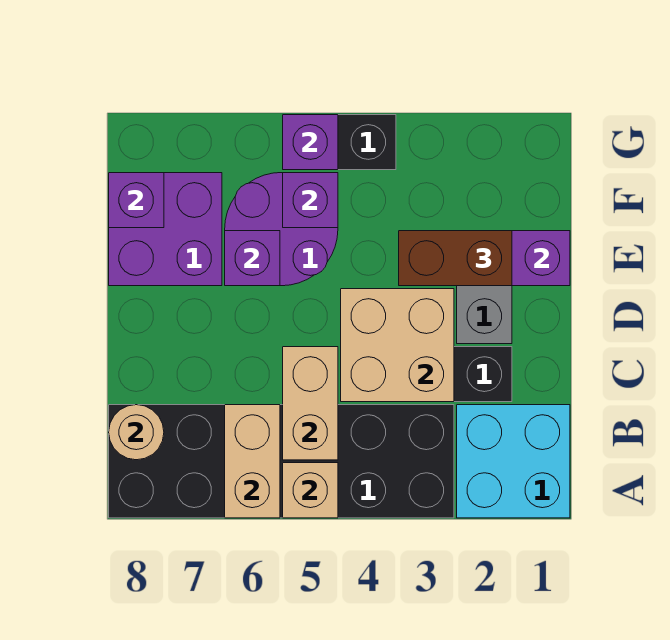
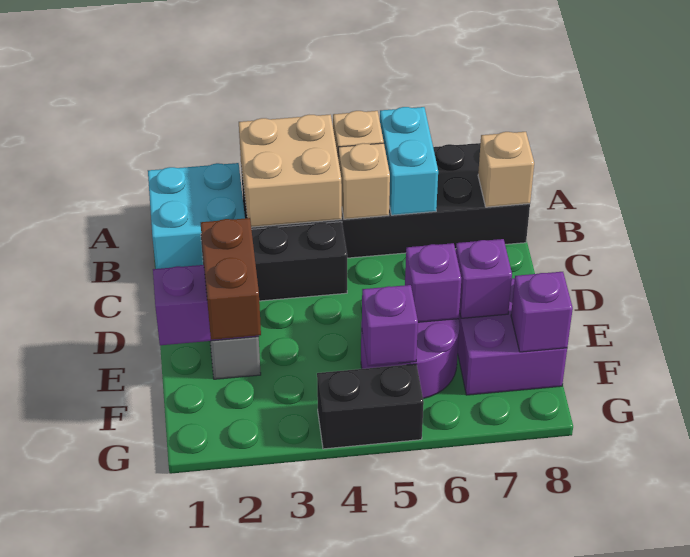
tan brick A6:B6 level 2 -> cyan brick A6:B6 level 2
tan brick B5:C5 level 2 -> tan brick B5 level 2
tan round brick B8 level 2 -> tan brick B8 level 2
tan brick C3:D4 level 2 -> tan brick A3:B4 level 2
brown brick E2:E3 level 3 -> brown brick E2:F2 level 3
purple brick G5 level 2 -> purple brick E7 level 2

